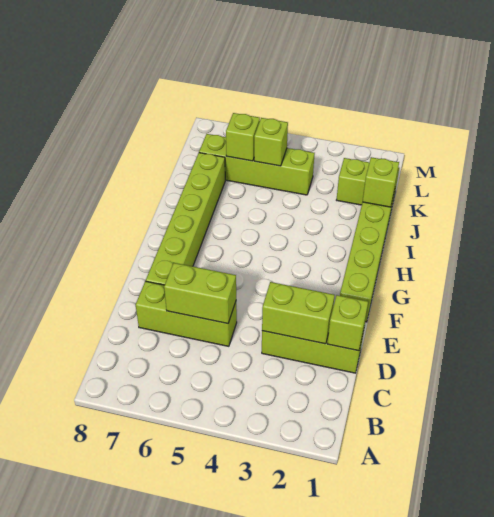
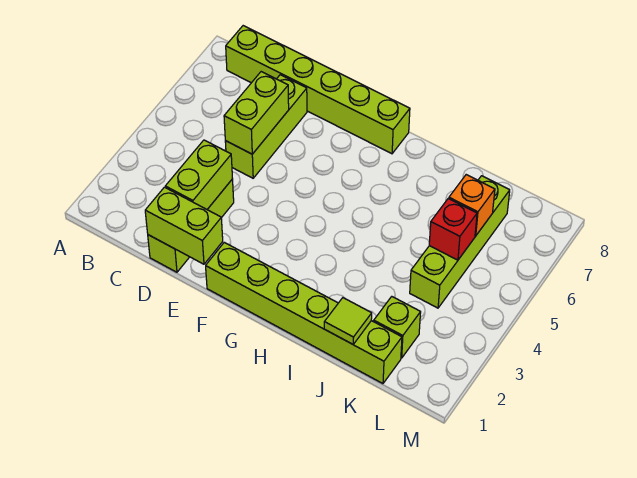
lime brick D1 level 2 -> lime brick D1:E1 level 2
lime brick E7:J7 level 1 -> lime brick B8:G8 level 1
lime brick J1 level 2 -> lime tile J1 level 2
lime brick K5 level 2 -> red brick K5 level 2
lime brick K6 level 2 -> orange brick K6 level 2

